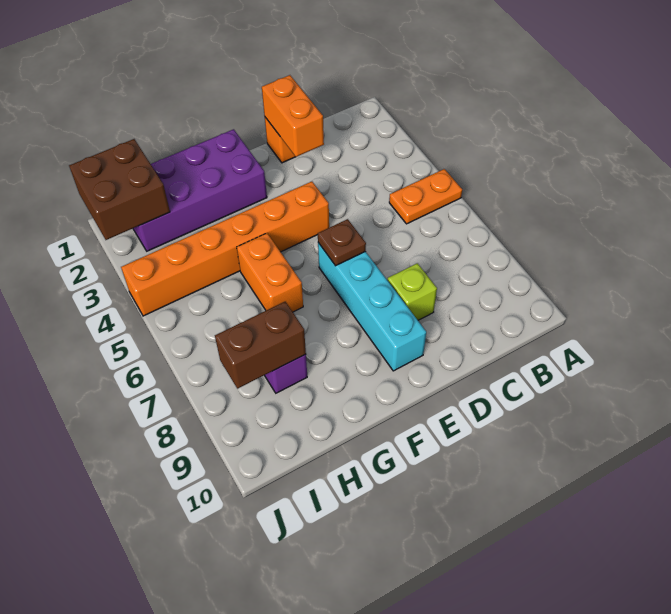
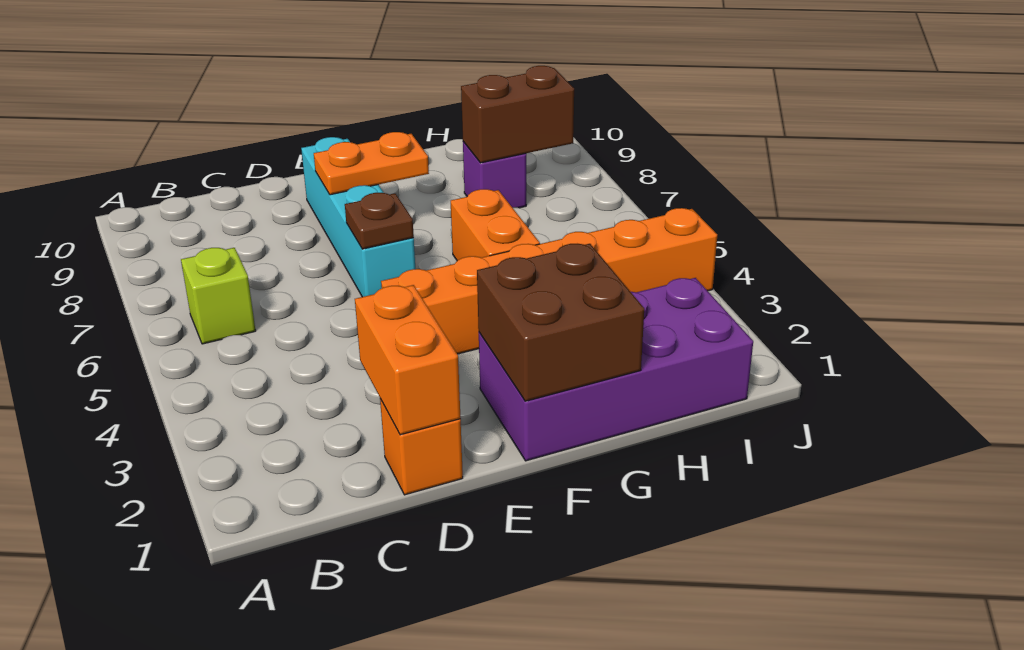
orange plate A5:B5 level 1 -> orange plate E8:F8 level 2
lime brick D8 level 1 -> lime brick B6 level 1
brown brick I1:J2 level 2 -> brown brick F1:G2 level 2

